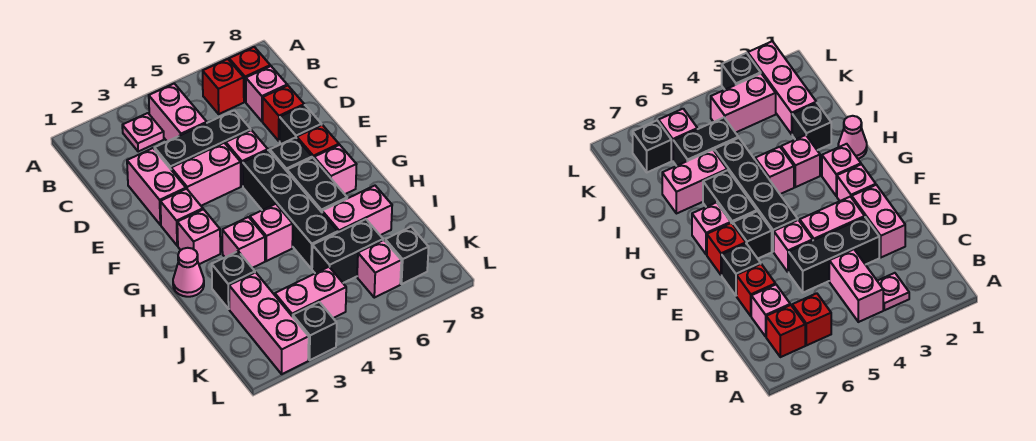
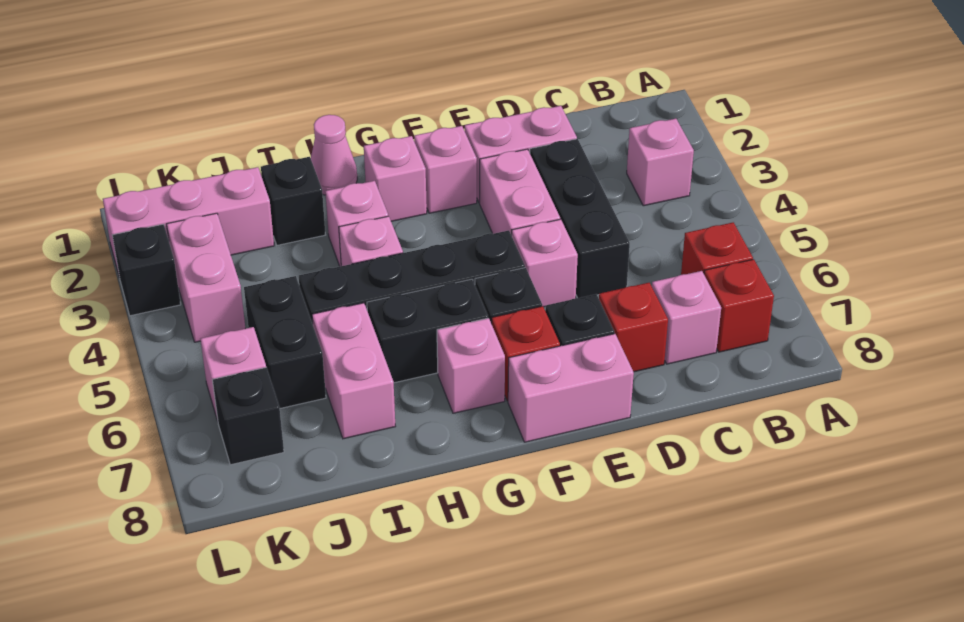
pink plate B3 level 1 -> pink brick B3 level 1
pink brick B4:C4 level 1 -> pink brick E8:F8 level 1

